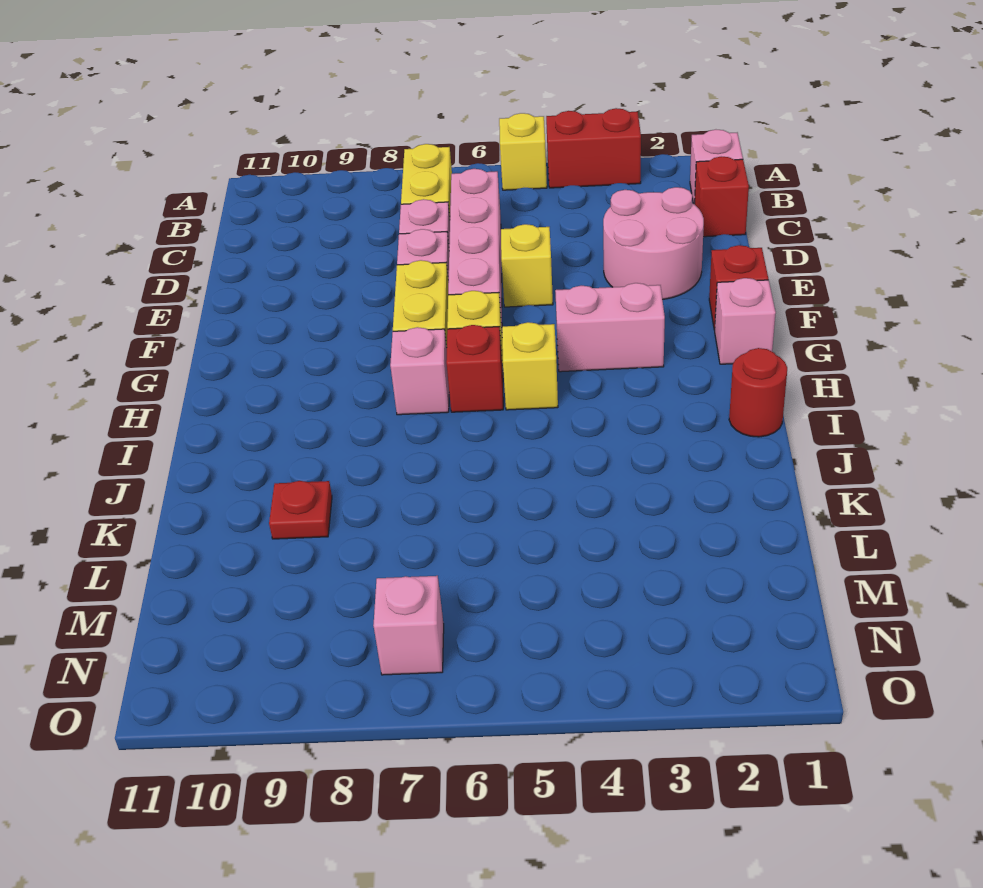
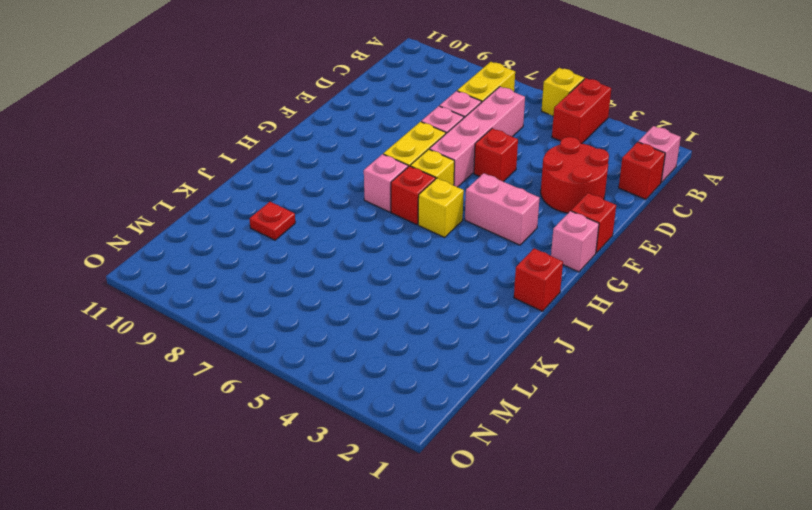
red brick A3:A4 level 1 -> red brick A4:B4 level 1
pink round brick D2:E3 level 1 -> red round brick D2:E3 level 1
yellow brick E5 level 1 -> red brick E5 level 1
red round brick I1 level 1 -> red brick I1 level 1
pink brick N7 level 1 -> none

